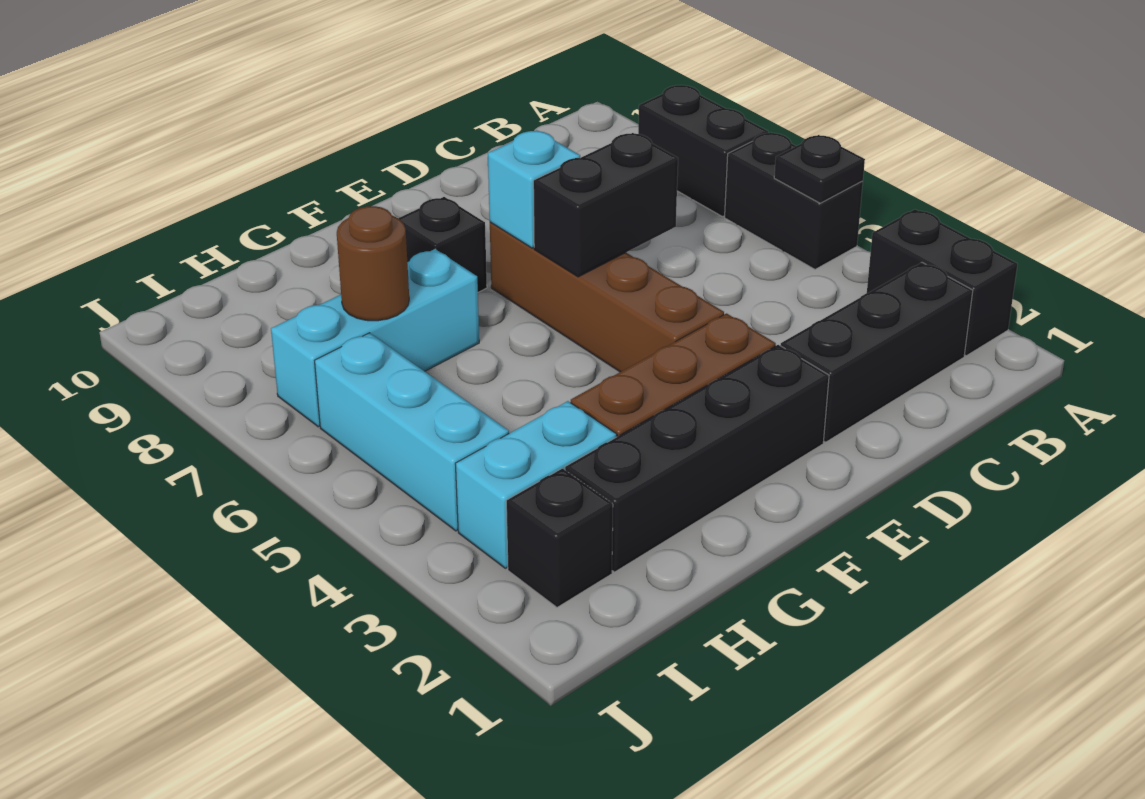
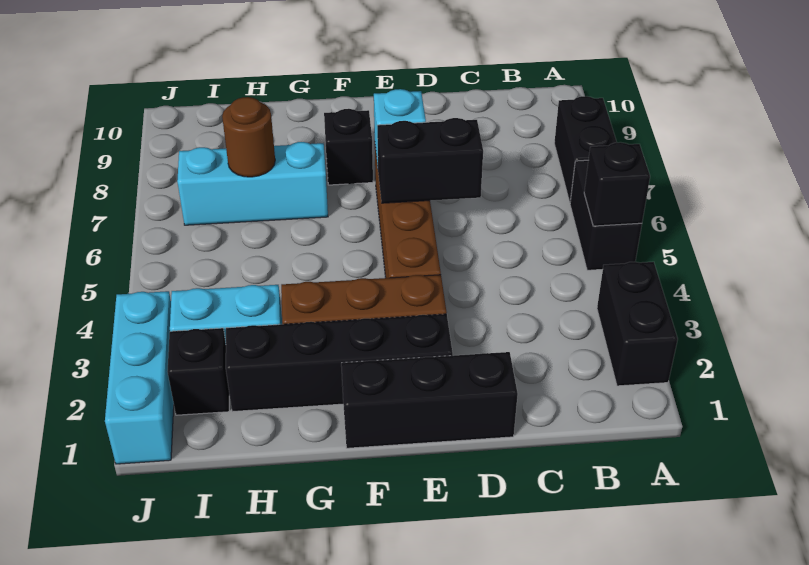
black plate A5 level 2 -> black brick A5 level 2
black brick B2:D2 level 1 -> black brick D1:F1 level 1
cyan brick I4:I6 level 1 -> cyan brick J1:J3 level 1

